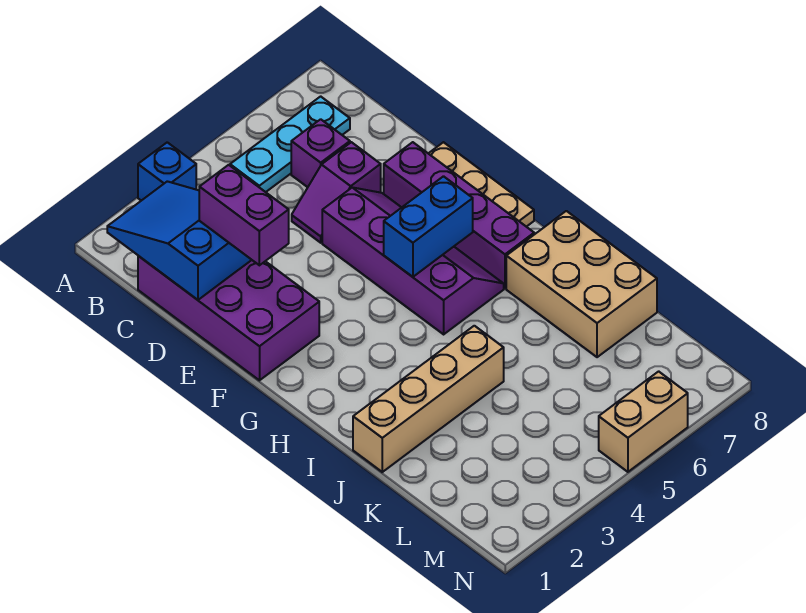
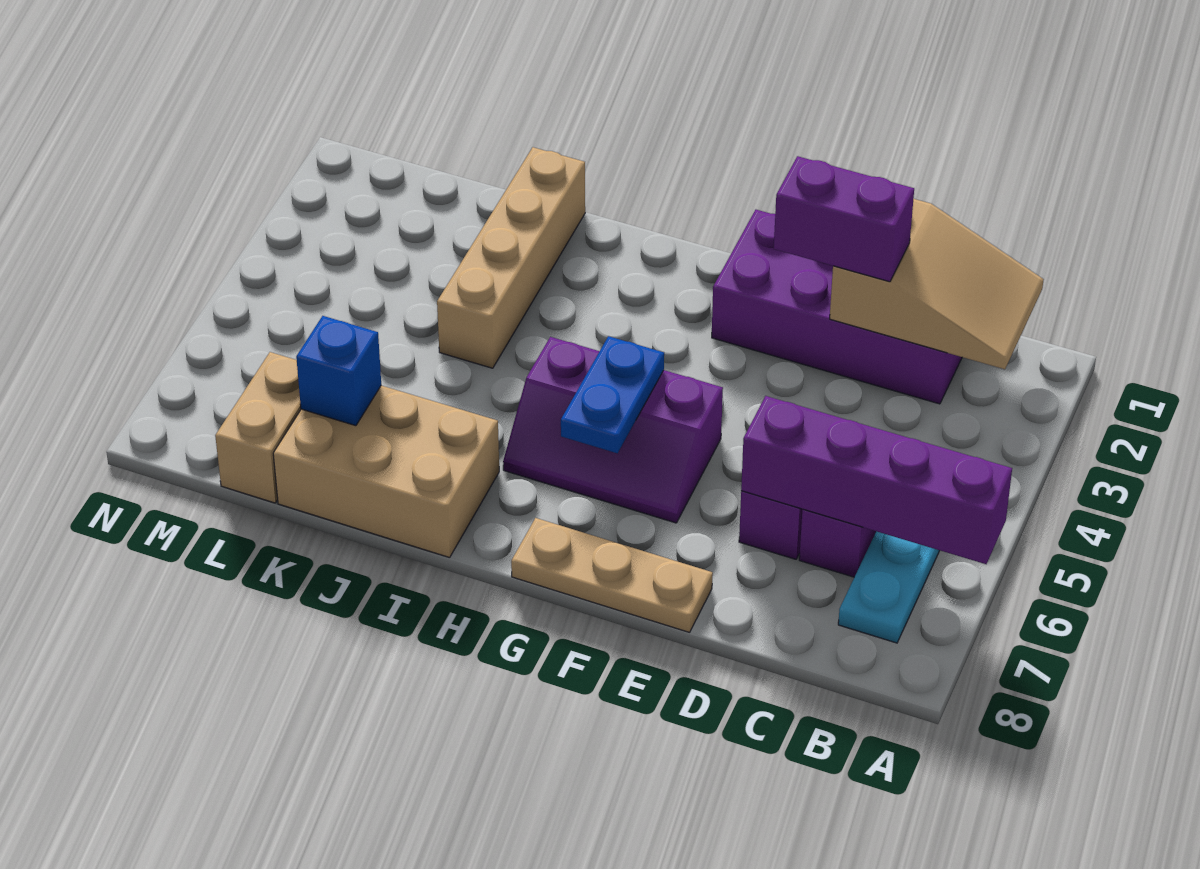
blue brick A3 level 1 -> blue brick K7 level 2
blue slope B1:D2 level 2 top D -> tan slope B1:D2 level 2 top D
purple slope E5:H6 level 1 top 5 -> purple slope F5:H6 level 1 top 5
purple brick E7:H7 level 1 -> purple brick A6:D6 level 2
blue brick G5:G6 level 2 -> blue plate G5:G6 level 2
tan brick N5:N6 level 1 -> tan brick L7:L8 level 1

